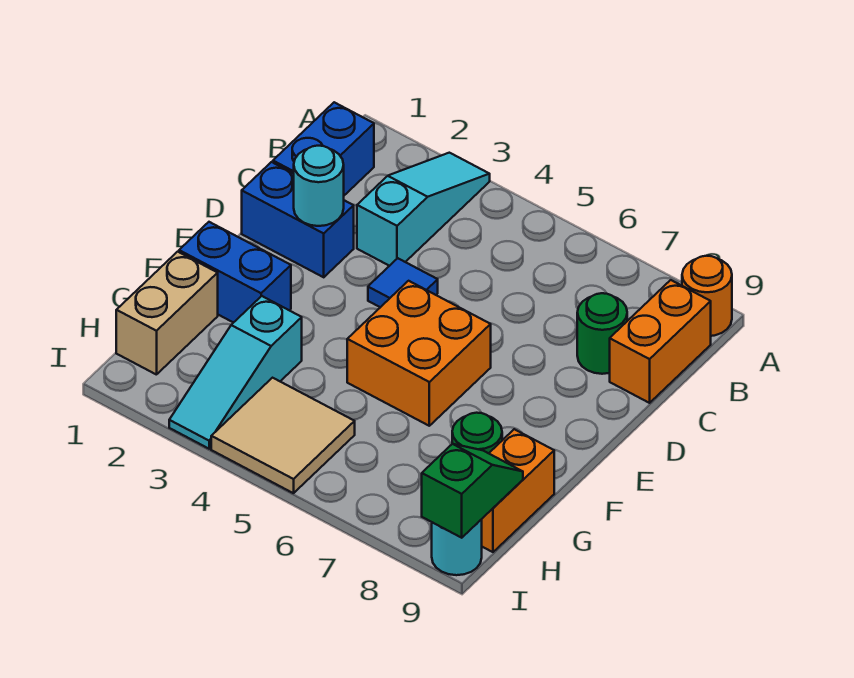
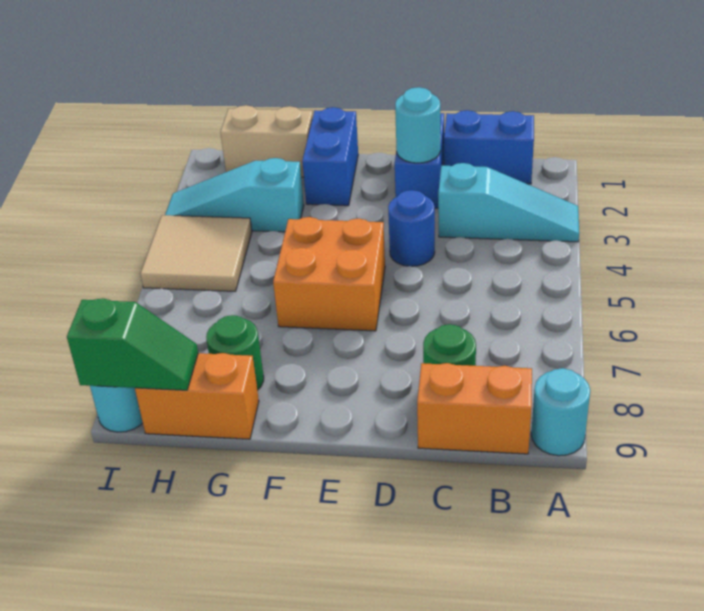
orange round brick A9 level 1 -> cyan round brick A9 level 1
blue tile D4 level 1 -> blue round brick D4 level 1

